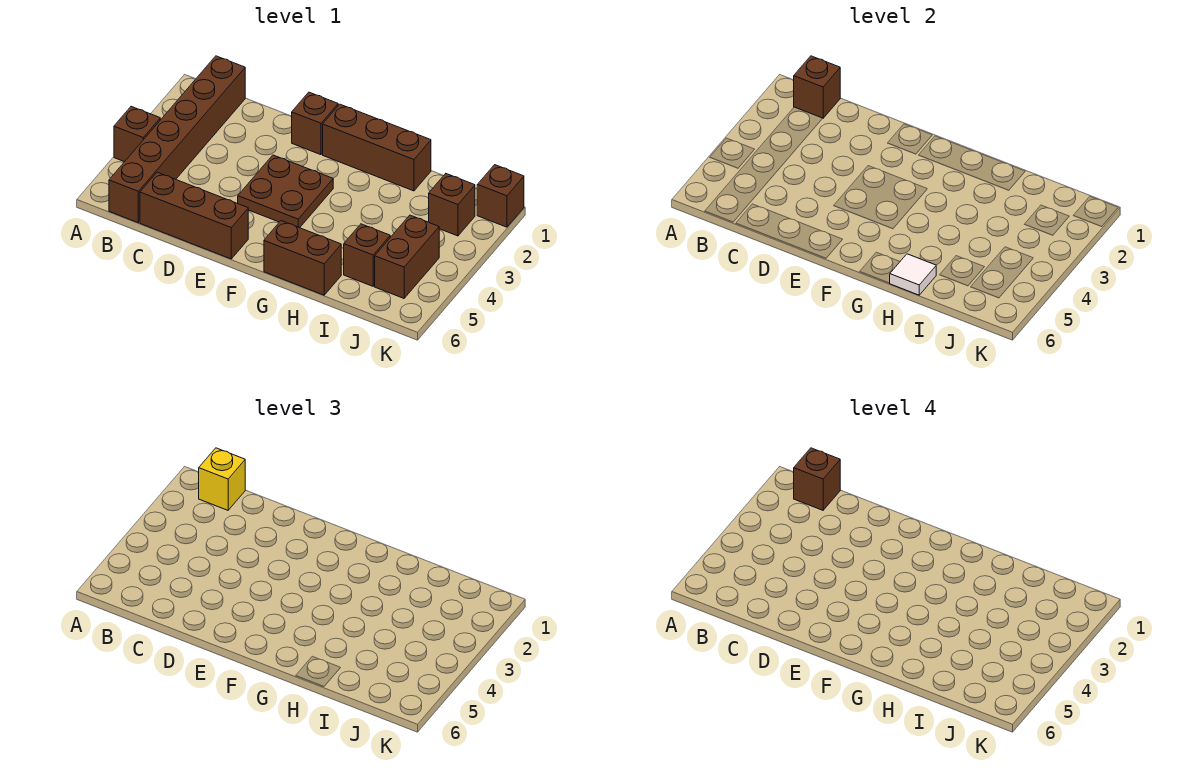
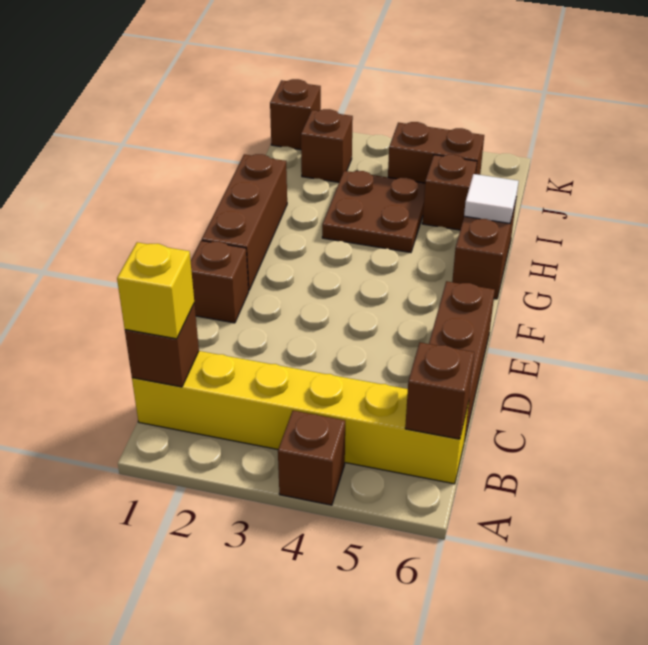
brown brick B1:B6 level 1 -> yellow brick B1:B6 level 1
brown brick B1 level 4 -> brown brick B6 level 2
brown plate E3:F4 level 1 -> brown plate H3:I4 level 1

